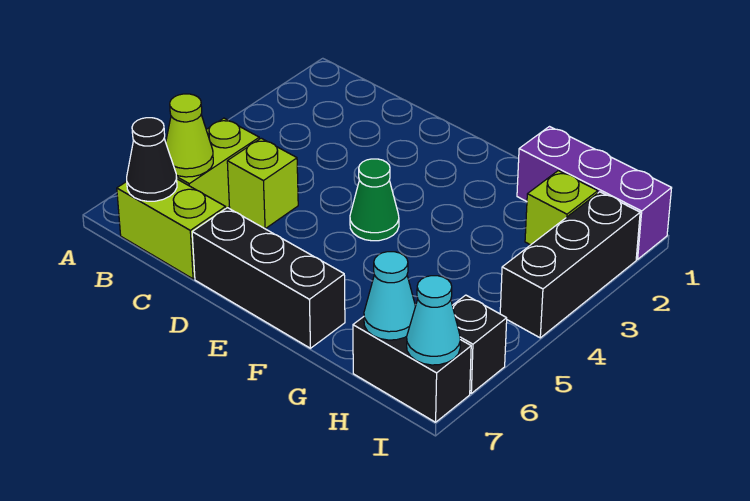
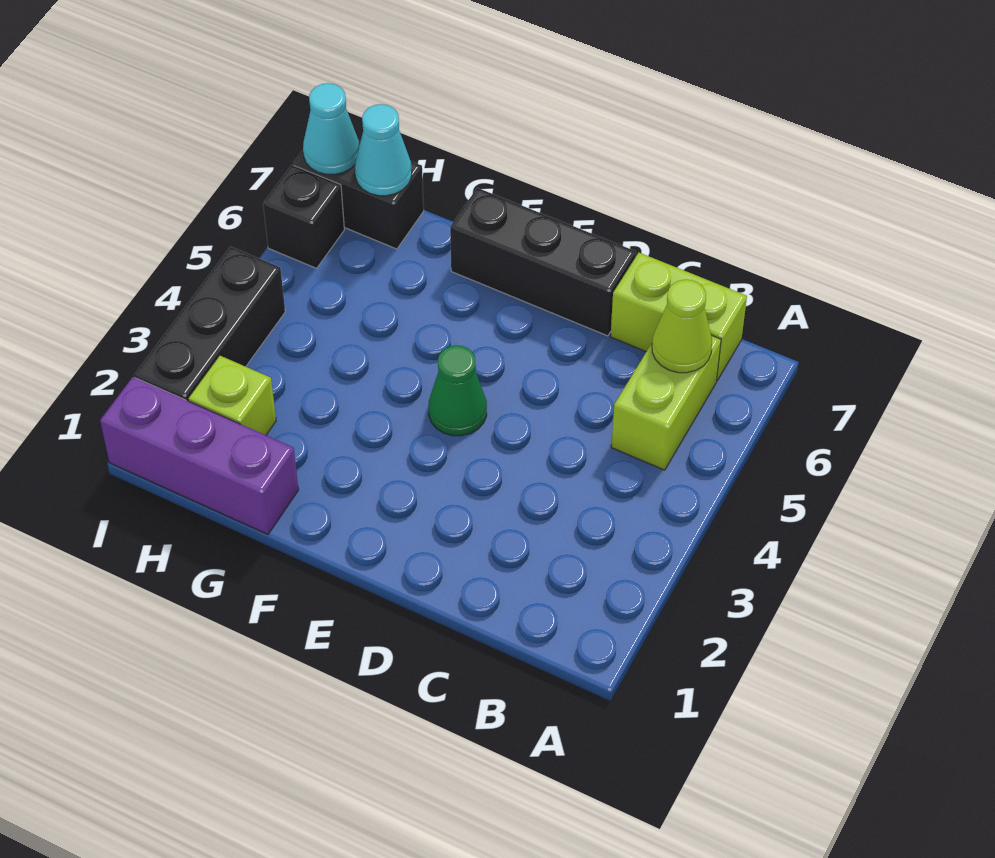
black cone B7 level 2 -> none
lime brick C5 level 1 -> none

